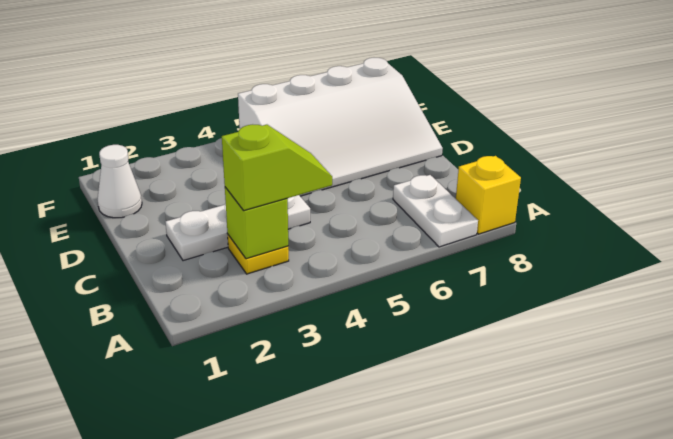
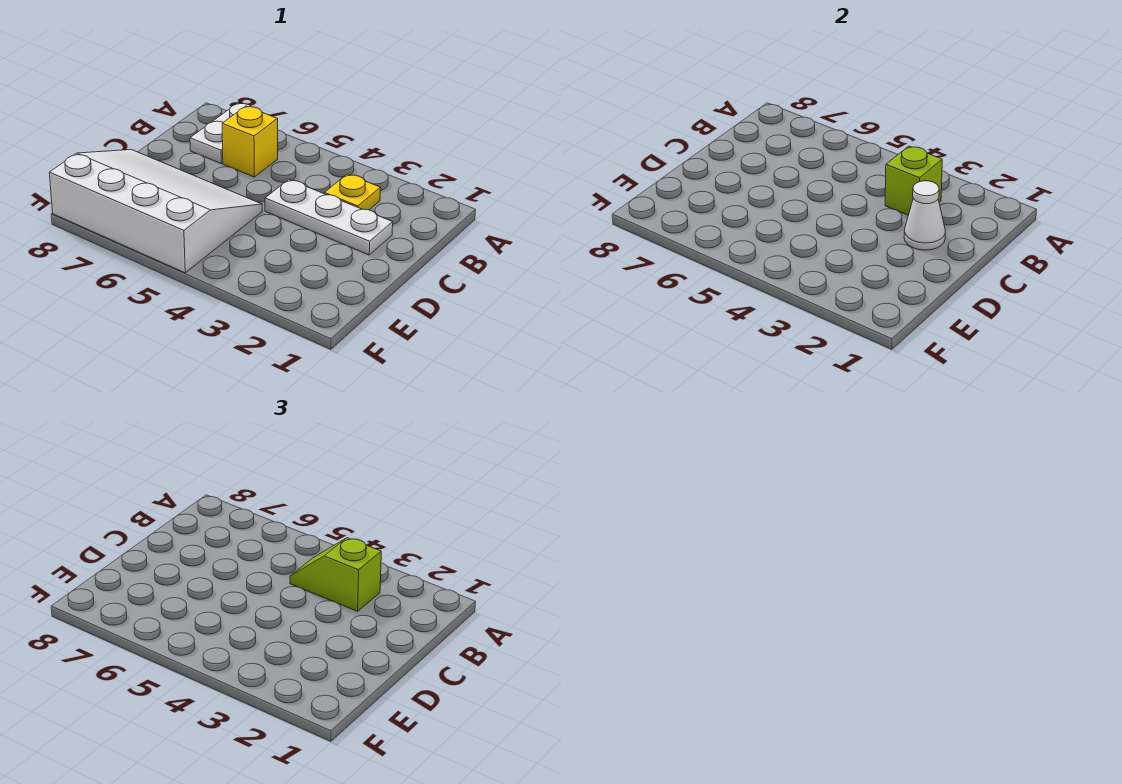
yellow brick A8 level 1 -> yellow brick B6 level 1
white cone E1 level 1 -> white cone C2 level 2

